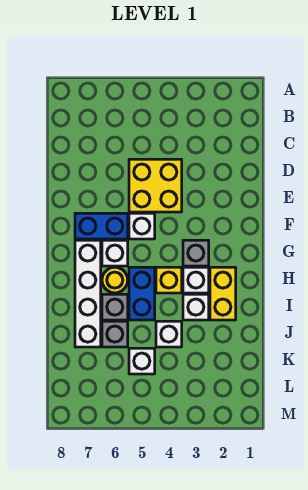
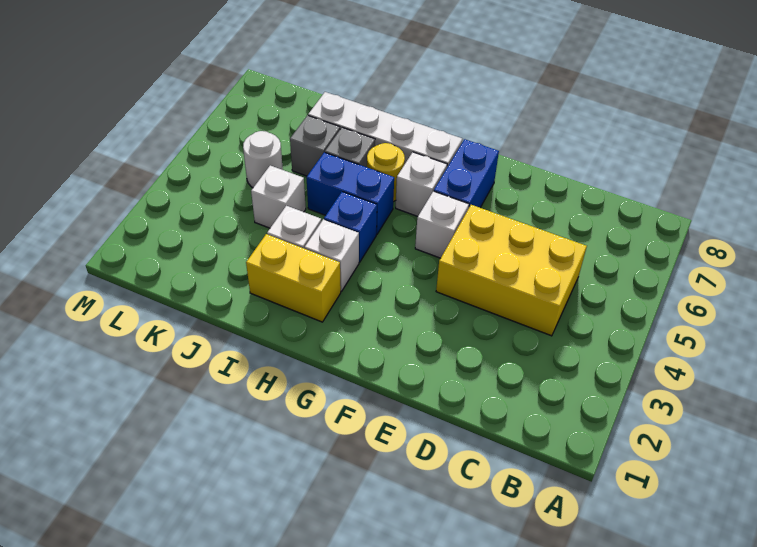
yellow brick D4:E5 level 1 -> yellow brick C4:E5 level 1
grey brick G3 level 1 -> none
yellow brick H4 level 1 -> blue brick H4 level 1
white brick K5 level 1 -> white round brick K5 level 1

